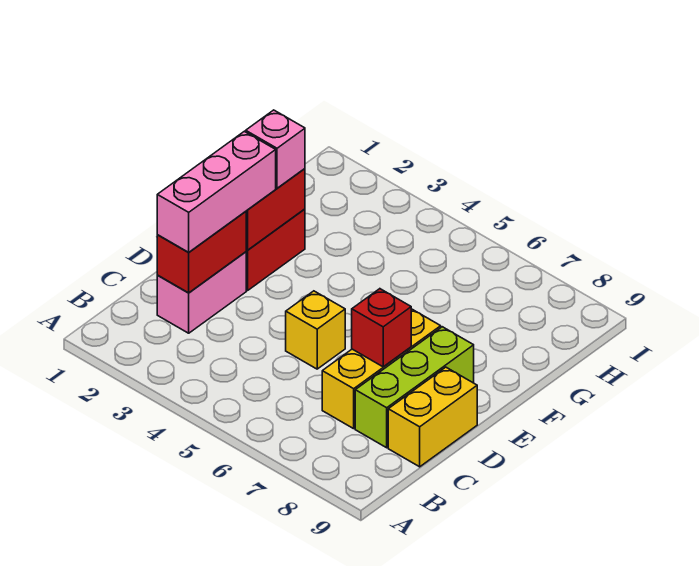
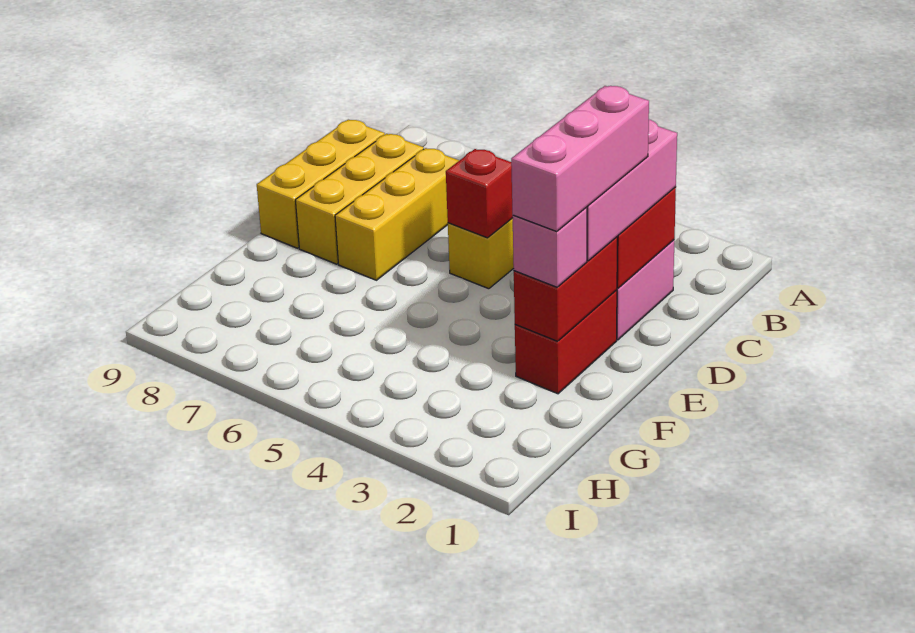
lime brick C8:E8 level 1 -> yellow brick C8:E8 level 1
yellow brick C9:D9 level 1 -> yellow brick C9:E9 level 1
none -> pink brick D2:F2 level 4
red brick D7 level 2 -> red brick D5 level 2

